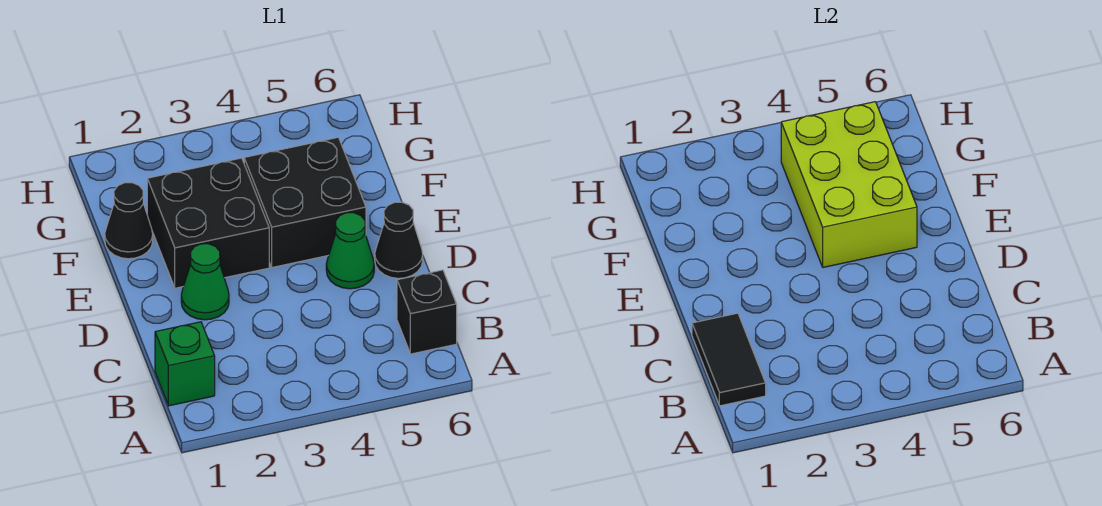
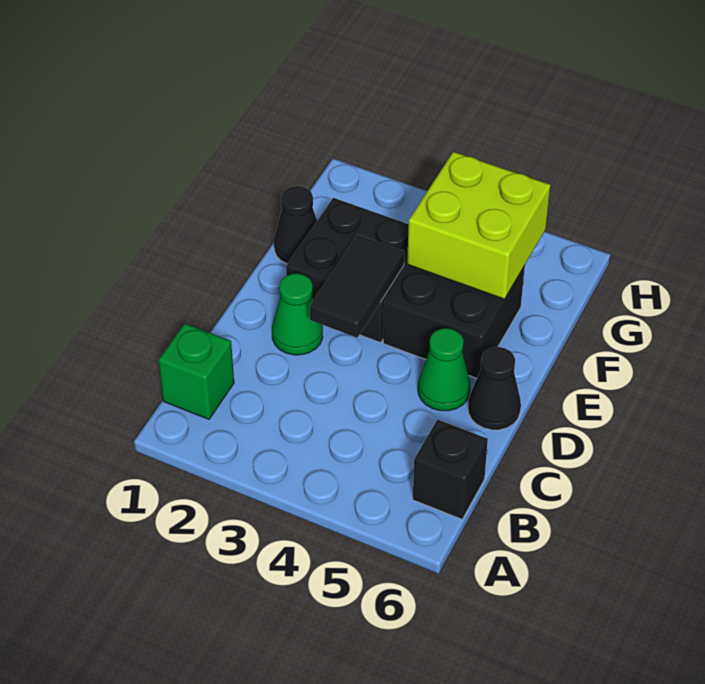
black tile B1:C1 level 2 -> black tile D3:E3 level 2
lime brick E4:G5 level 2 -> lime brick F4:G5 level 2

